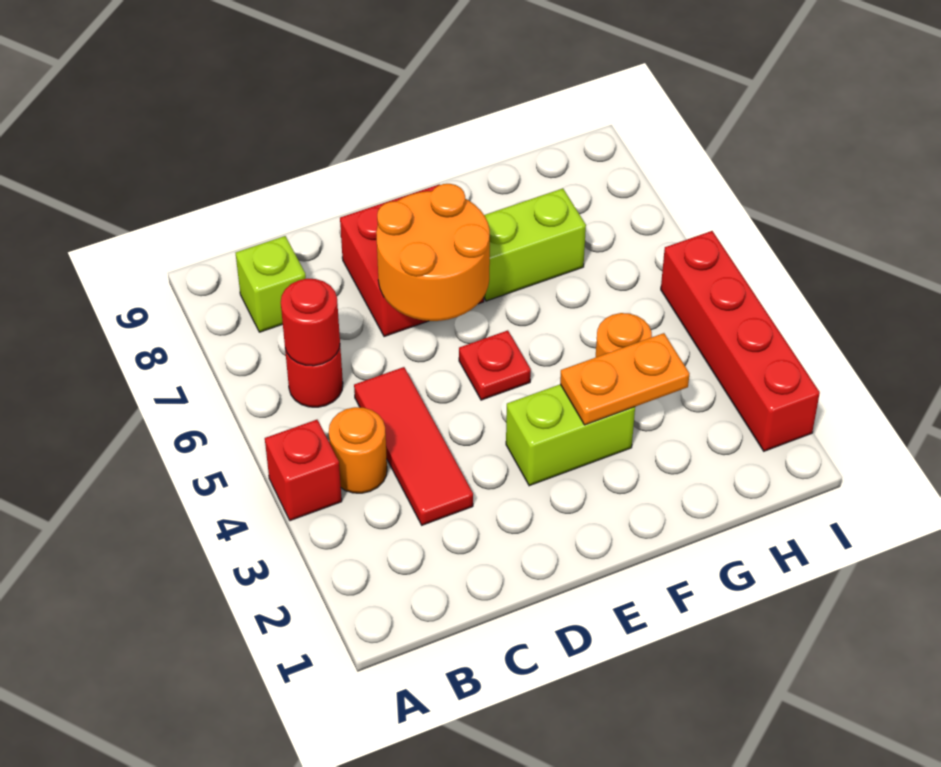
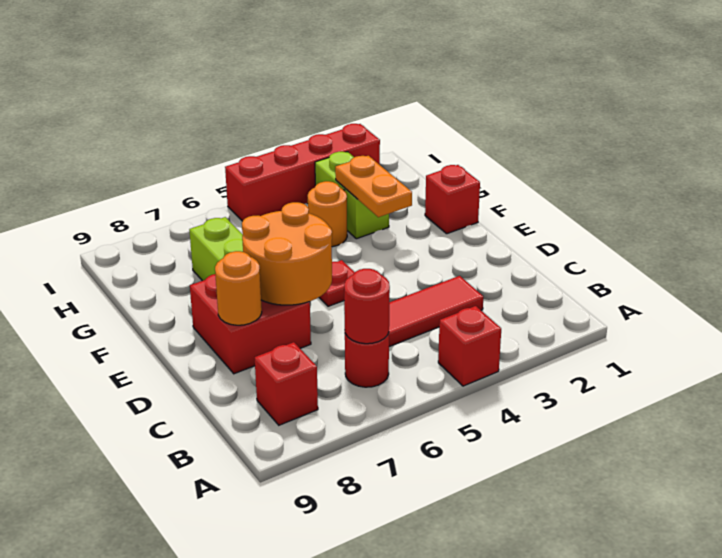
orange round brick B4 level 1 -> orange round brick D8 level 2
lime brick B8 level 1 -> red brick B8 level 1
lime brick E3:F3 level 1 -> lime brick G3:H3 level 1
none -> red brick F1 level 1

